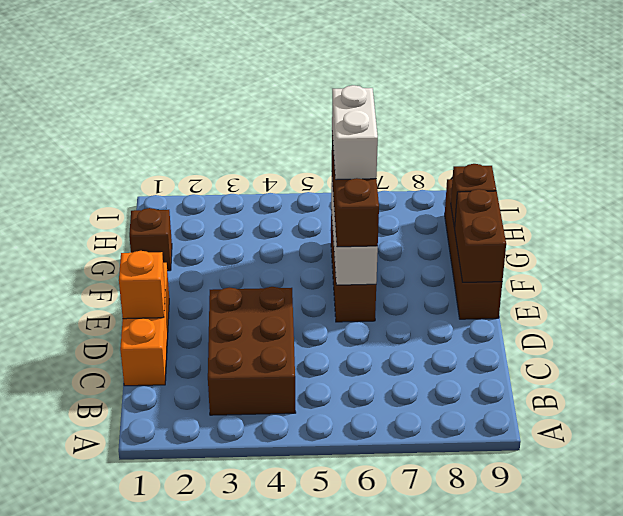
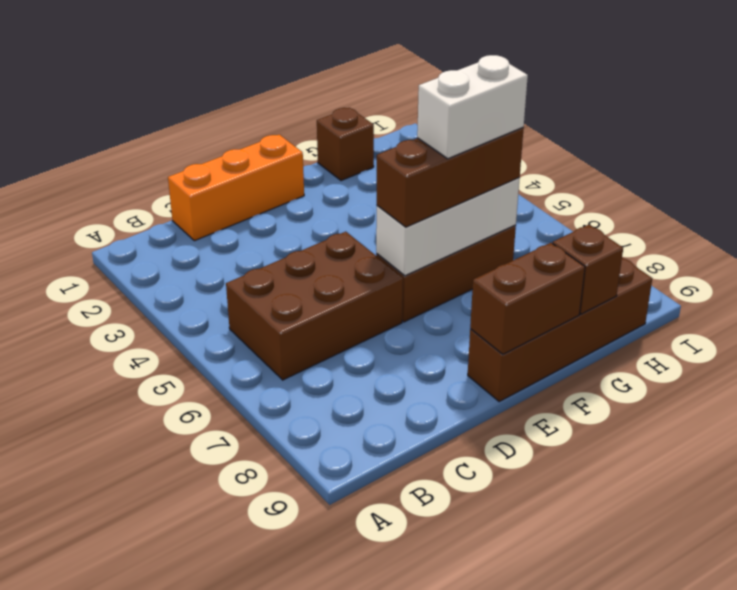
brown brick B3:D4 level 1 -> brown brick B5:D6 level 1
orange brick D1 level 2 -> none

